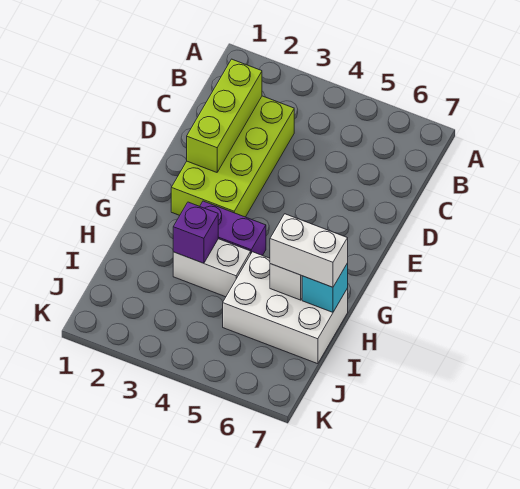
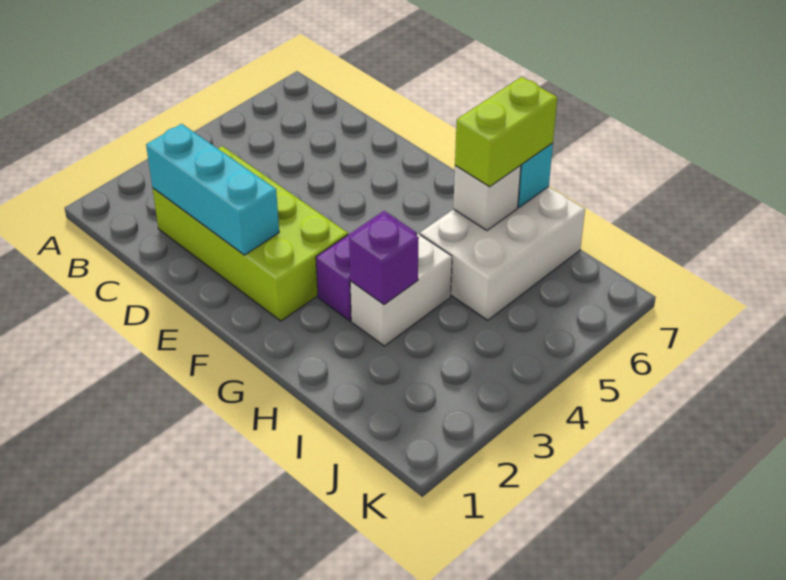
lime brick C2:E2 level 2 -> cyan brick C2:E2 level 2
white brick H6:H7 level 3 -> lime brick H6:H7 level 3

